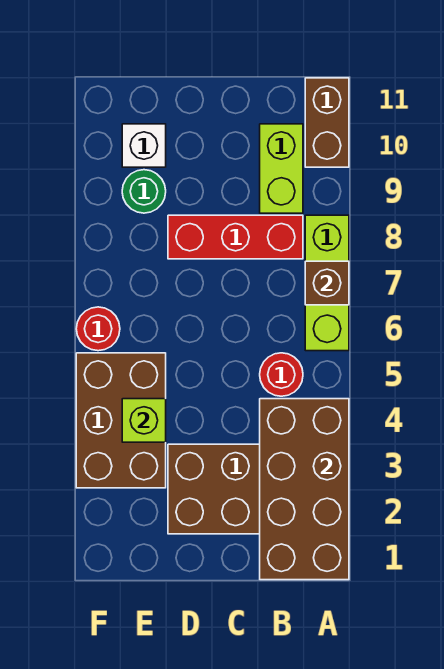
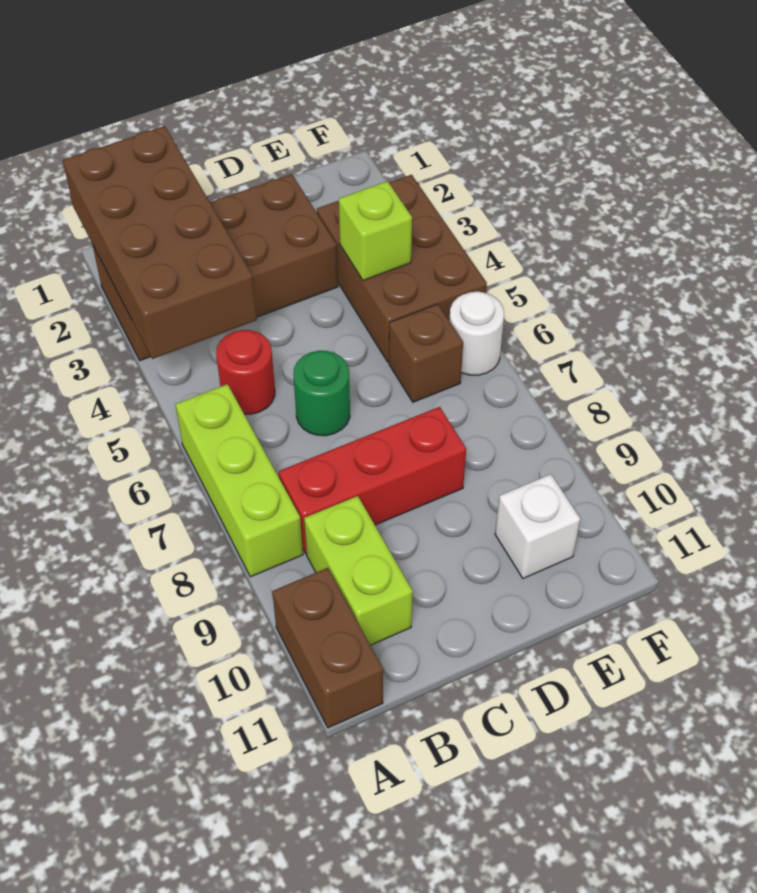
brown brick A7 level 2 -> brown brick E6 level 1
green round brick E9 level 1 -> green round brick C6 level 1
red round brick F6 level 1 -> white round brick F6 level 1

